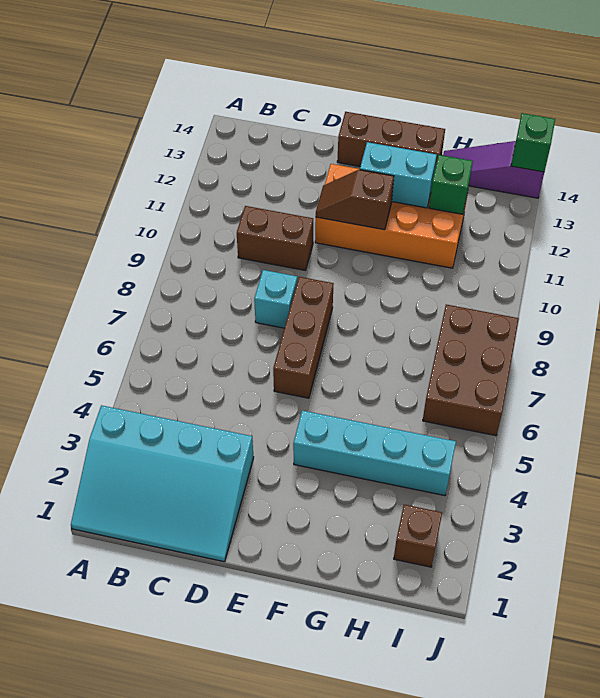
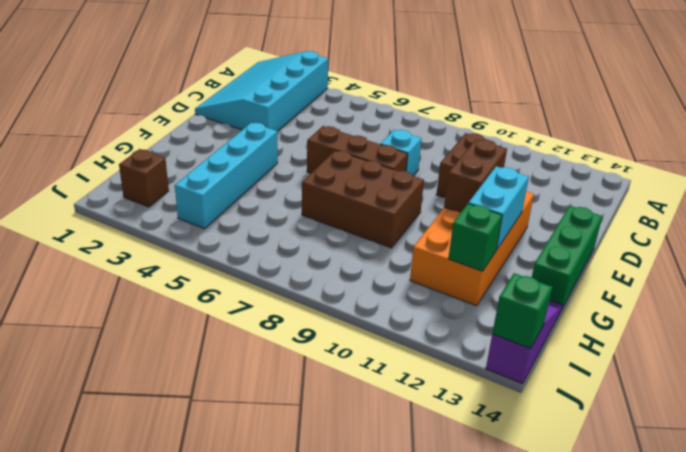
brown slope E11:F11 level 2 top F -> brown brick E11:F11 level 2
brown brick E14:G14 level 1 -> green brick E14:G14 level 1
brown brick I6:J8 level 1 -> brown brick F7:G9 level 1

